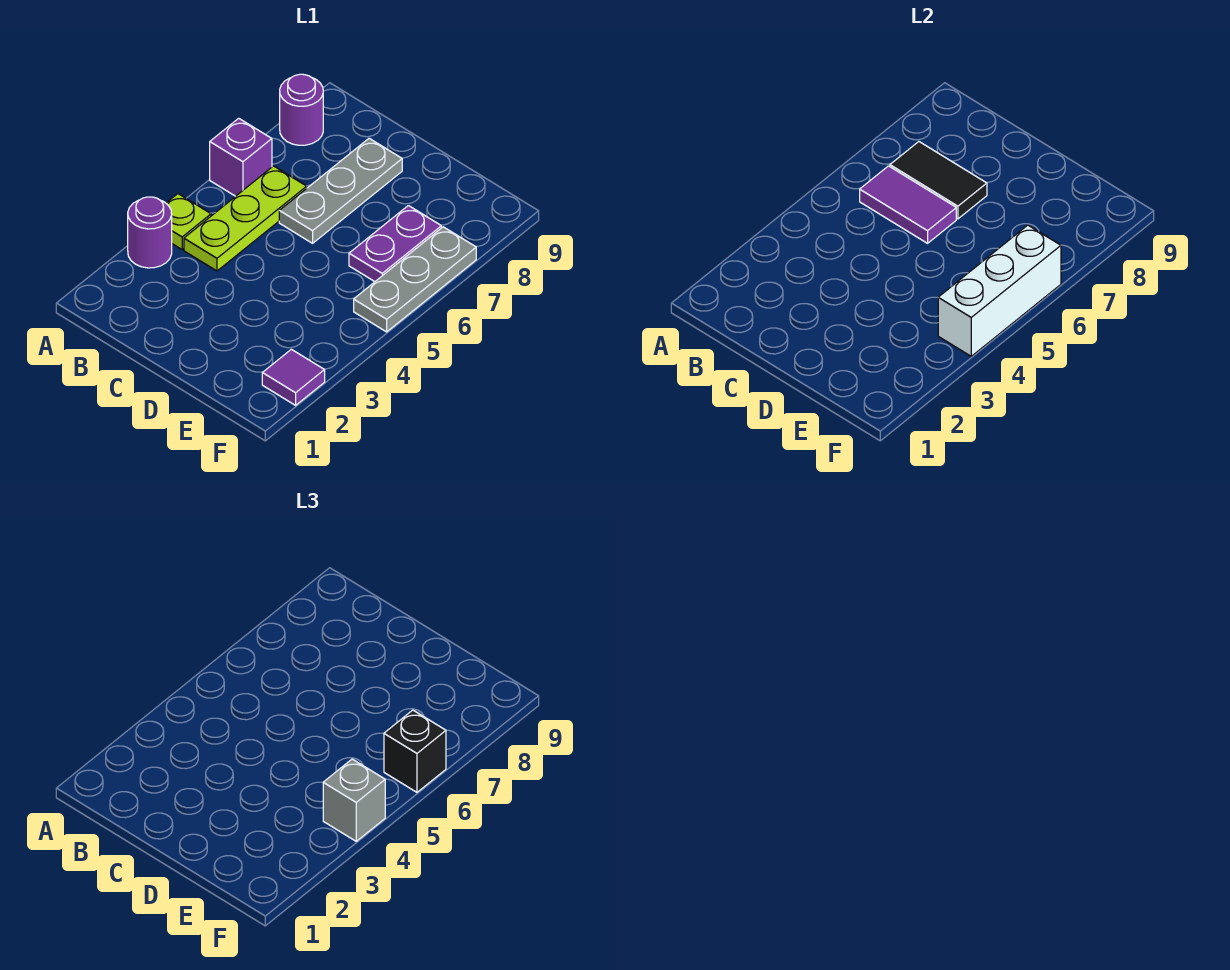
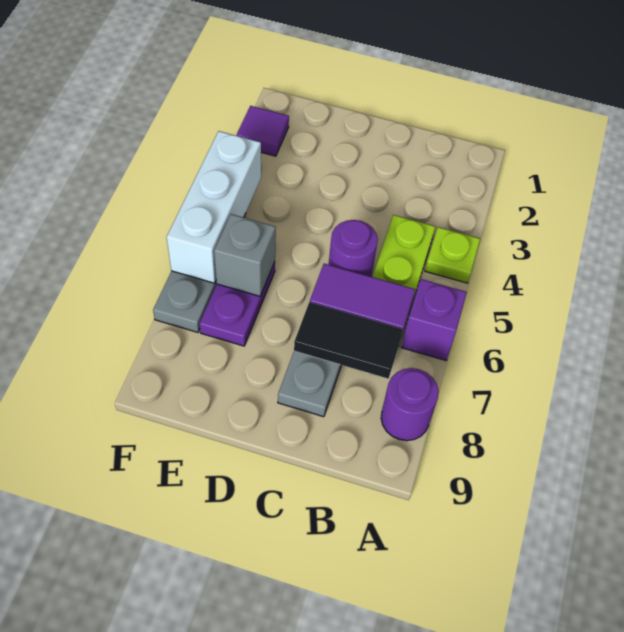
purple round brick A3 level 1 -> purple round brick C5 level 1
grey brick F4 level 3 -> grey brick E6 level 2
black brick F6 level 3 -> none

